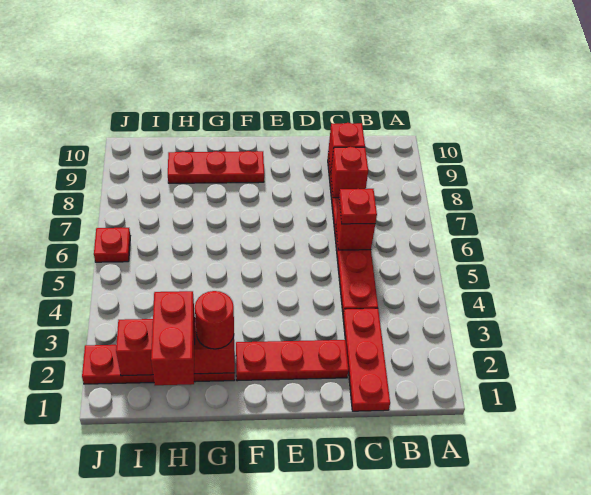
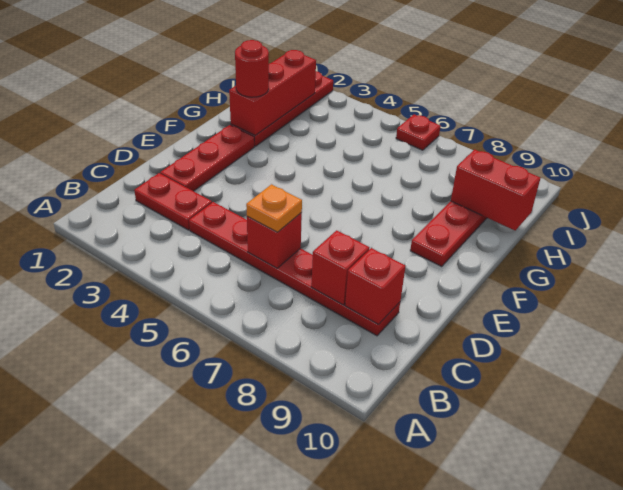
red plate C1:C3 level 1 -> red plate C2:C3 level 1
red plate C6 level 3 -> orange plate C6 level 3
red brick H1:H2 level 3 -> red brick H9:H10 level 2

